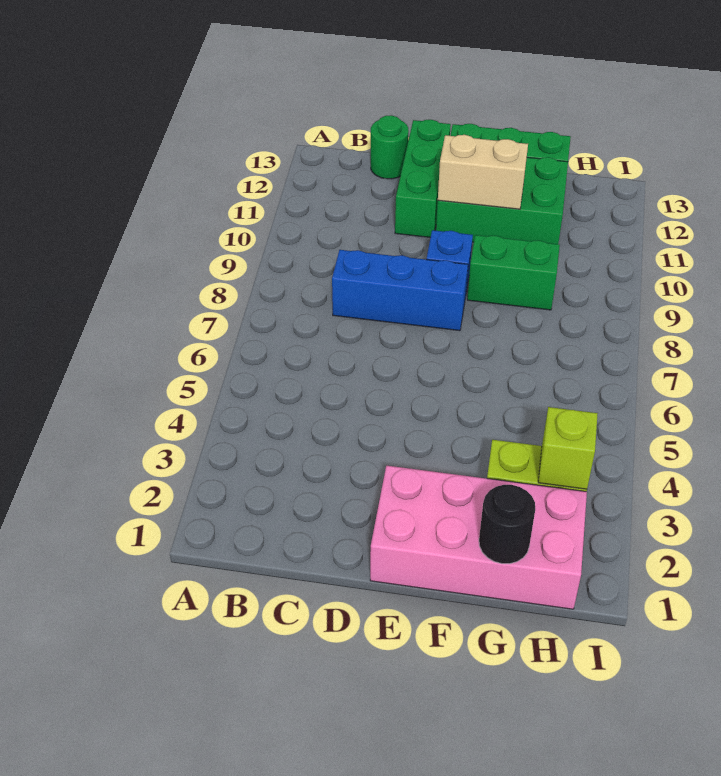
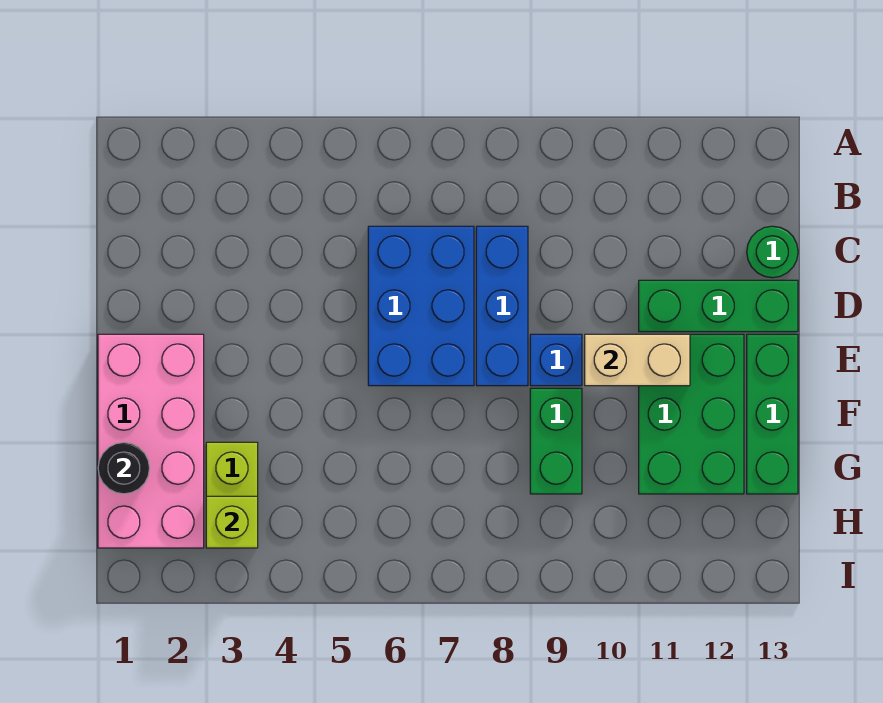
none -> blue brick C6:E7 level 1
tan brick E11:F11 level 2 -> tan brick E10:E11 level 2

